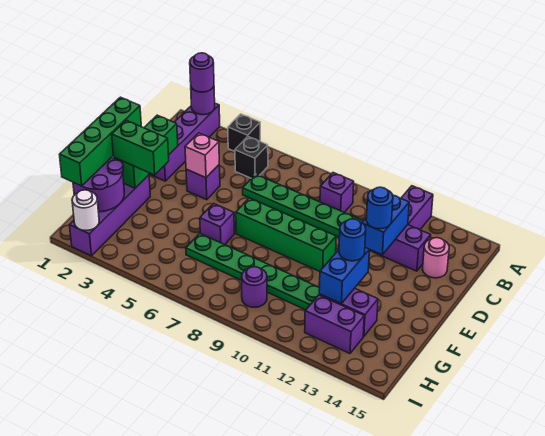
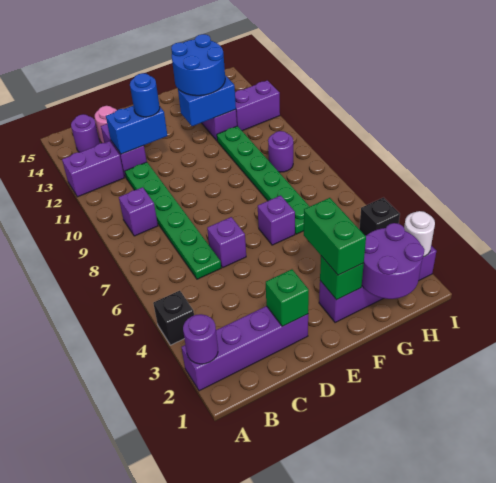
purple round brick A2 level 3 -> purple round brick B14 level 1
black brick B5 level 1 -> black brick I4 level 1
purple brick D4 level 1 -> purple brick D6 level 1
pink brick D4 level 2 -> none
green brick E1:H1 level 3 -> none
green brick E7:E10 level 1 -> none
blue round brick F12 level 3 -> blue round brick F12:G13 level 3
purple brick H12:H13 level 1 -> purple brick H12:I12 level 1

